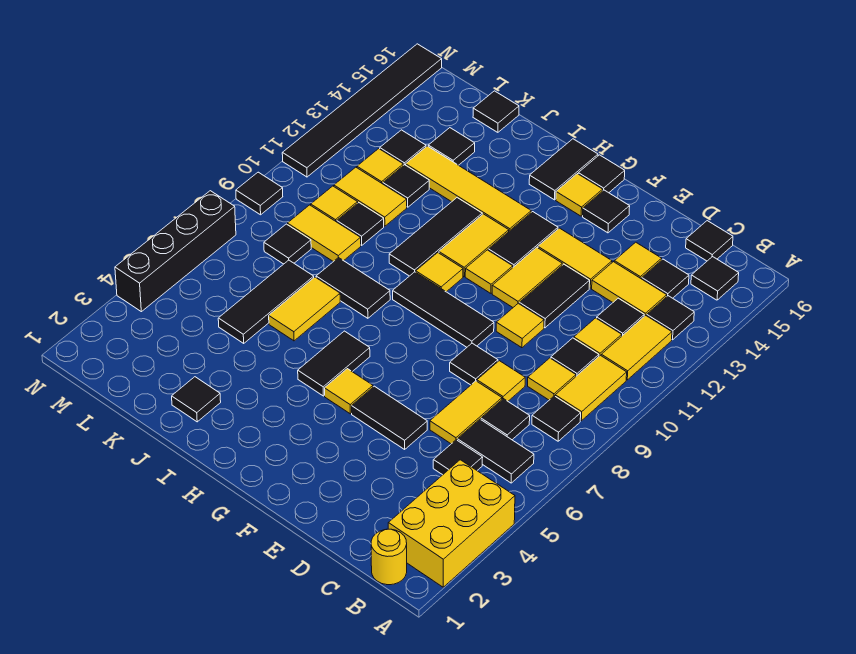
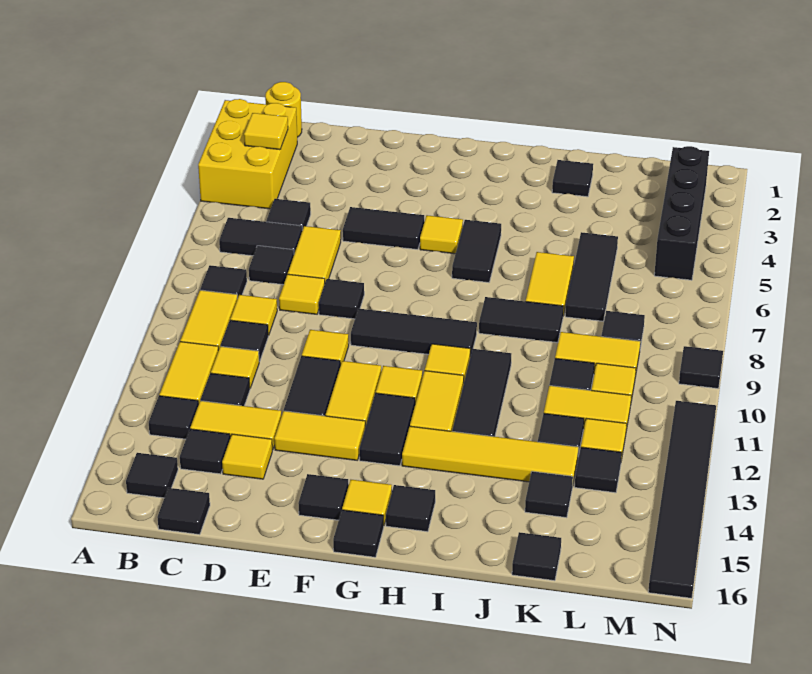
none -> yellow tile B3 level 2
black tile H15:H16 level 1 -> black tile H15 level 1
black brick N4:N7 level 1 -> black brick M2:M5 level 1

